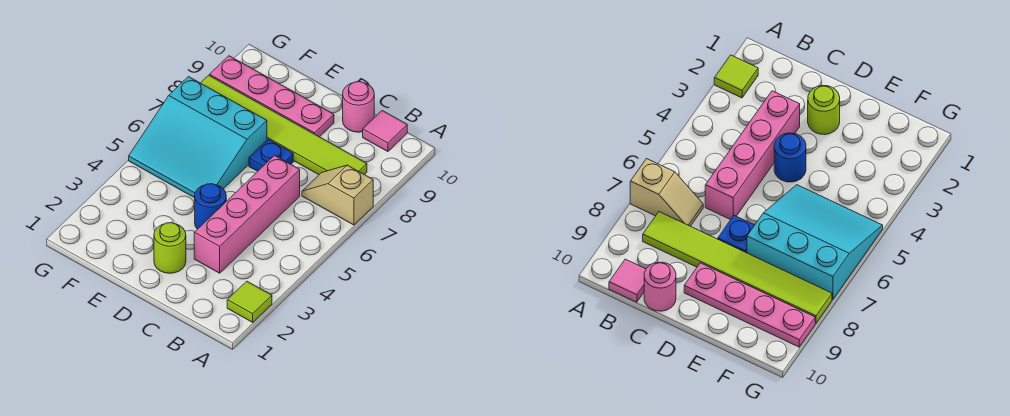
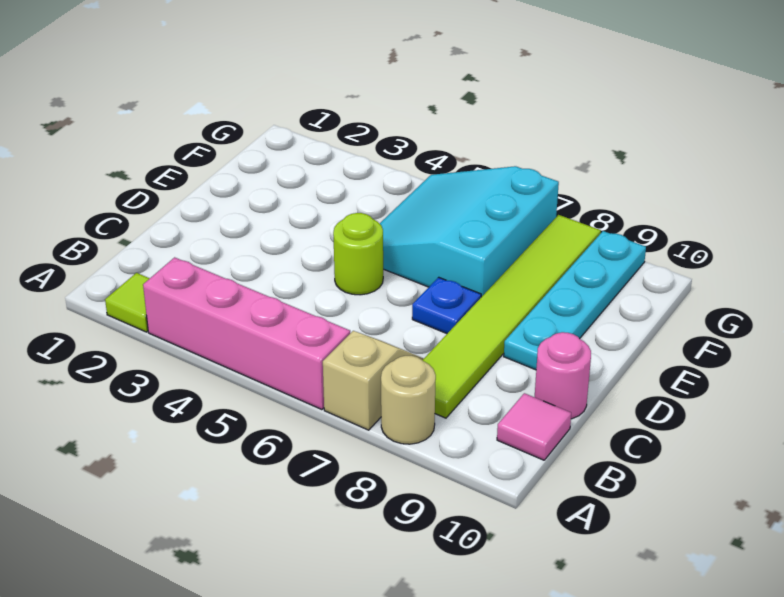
none -> tan round brick A8 level 1
pink brick C3:C6 level 1 -> pink brick A3:A6 level 1
lime round brick D2 level 1 -> lime round brick D5 level 1
blue round brick D4 level 1 -> none
pink plate D9:G9 level 1 -> cyan plate D9:G9 level 1

